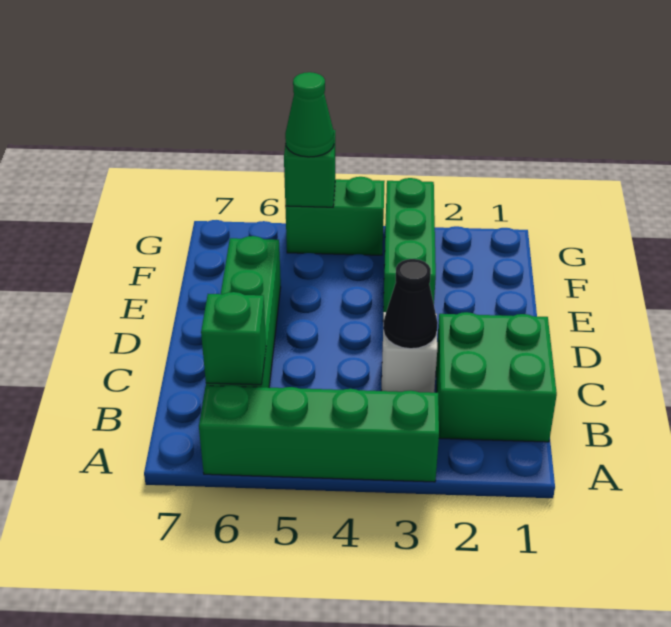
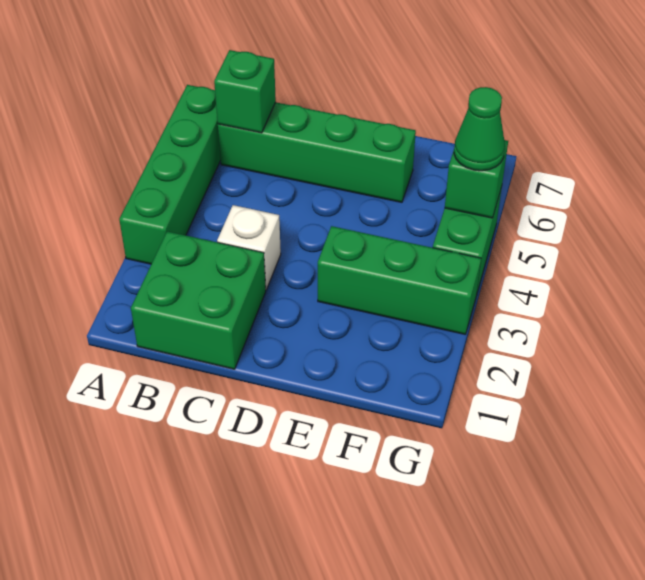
black cone C3 level 2 -> none

